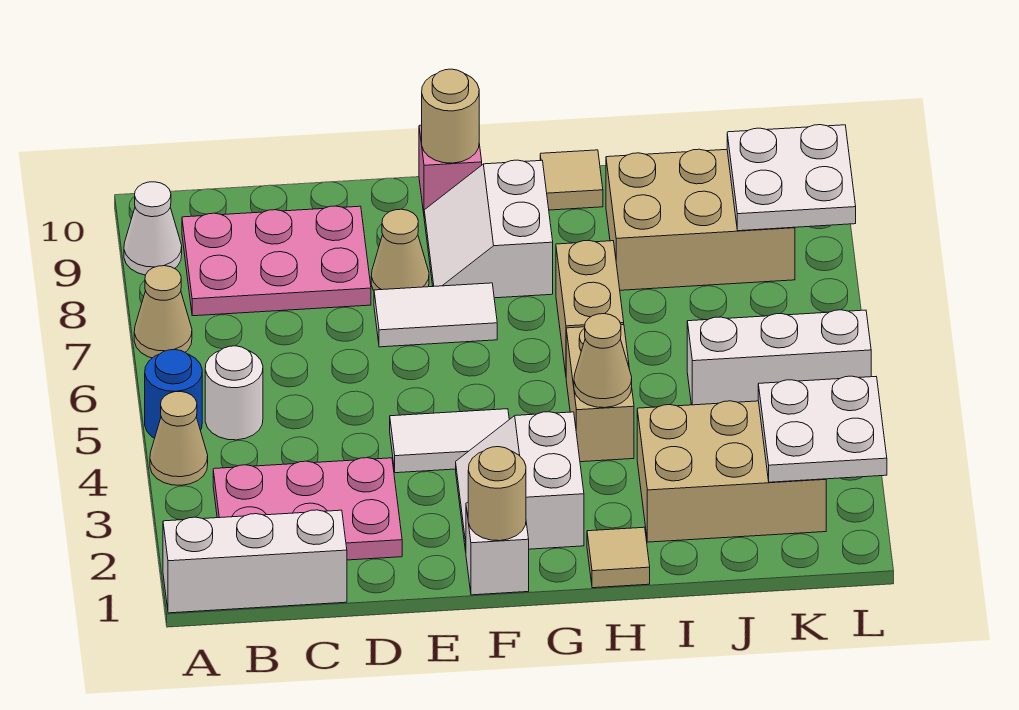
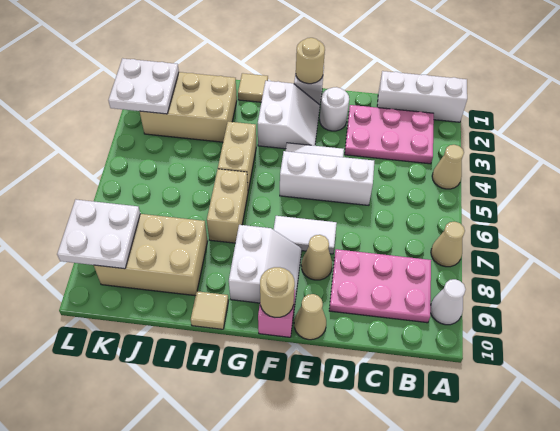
blue round brick A5 level 1 -> none
white round brick B5 level 1 -> white round brick E2 level 1
tan cone H4 level 2 -> tan cone E10 level 1
white brick J5:L5 level 1 -> white brick D5:F5 level 1

